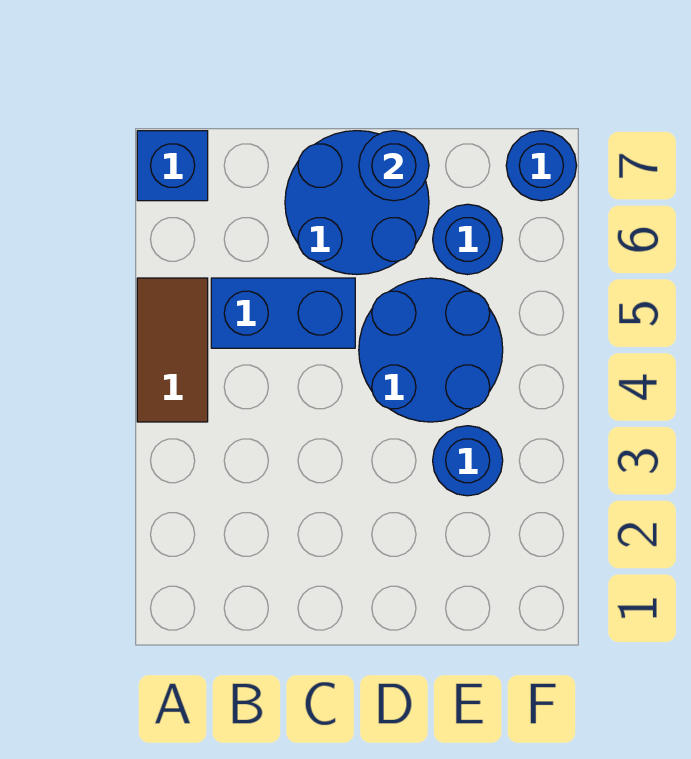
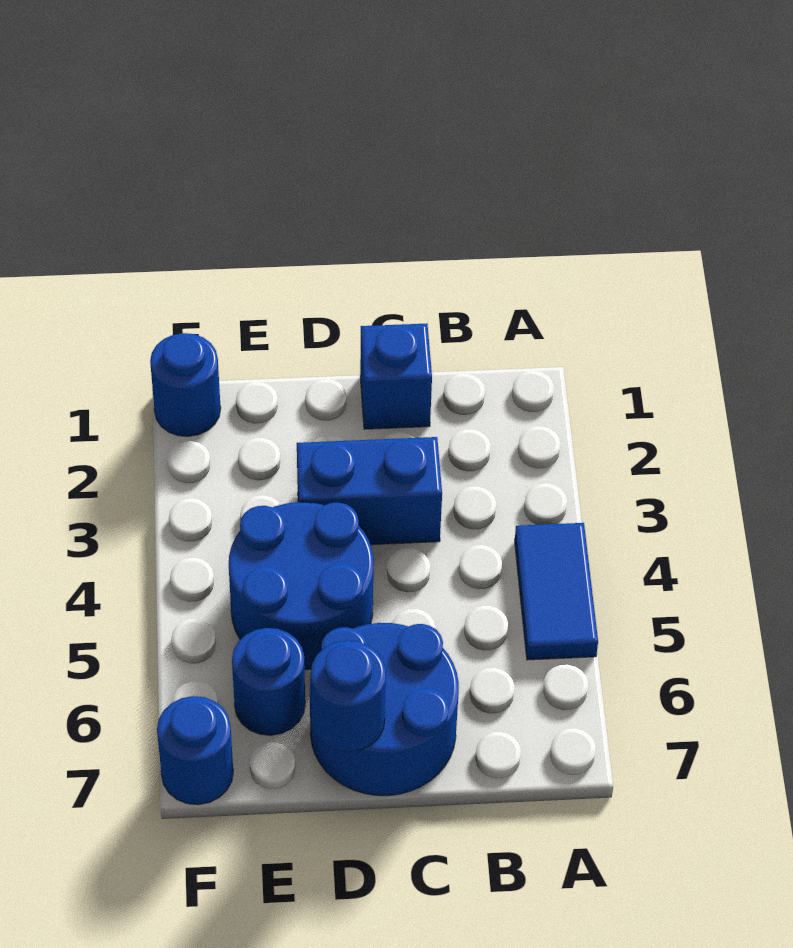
brown tile A4:A5 level 1 -> blue tile A4:A5 level 1
blue brick A7 level 1 -> blue brick C1 level 1
blue brick B5:C5 level 1 -> blue brick C3:D3 level 1
blue round brick E3 level 1 -> blue round brick F1 level 1

